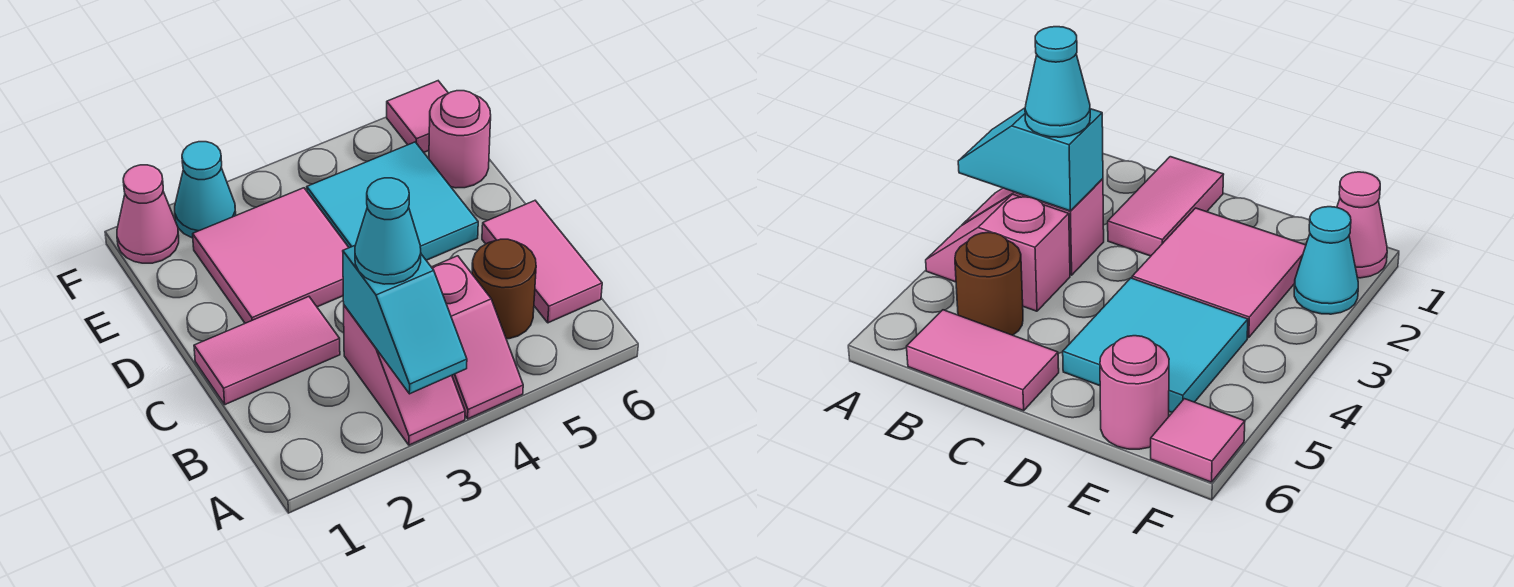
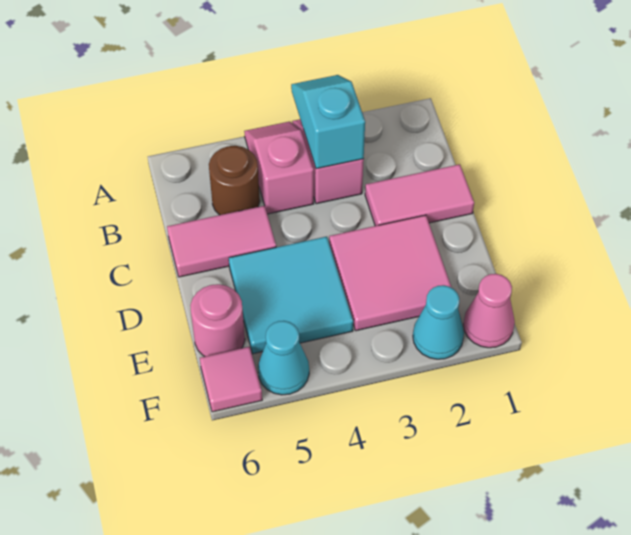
cyan cone B3 level 3 -> cyan cone F5 level 1
pink tile B6:C6 level 1 -> pink tile C5:C6 level 1

